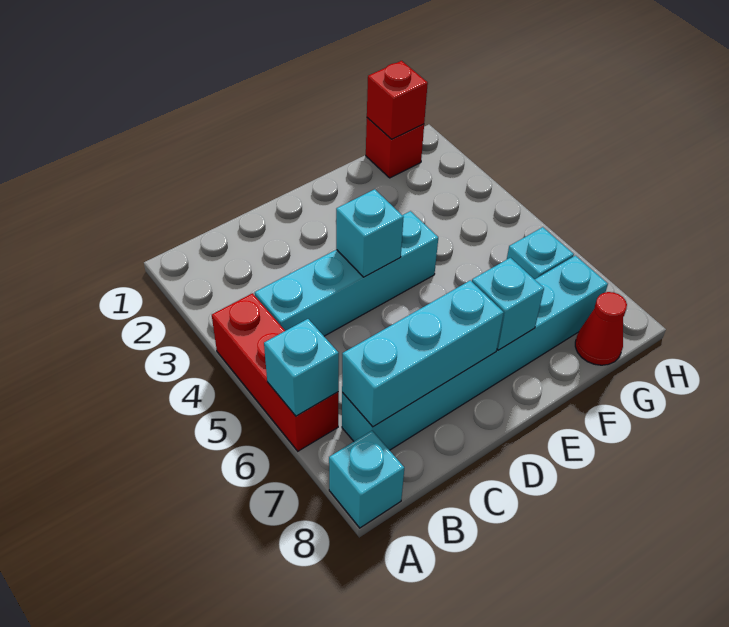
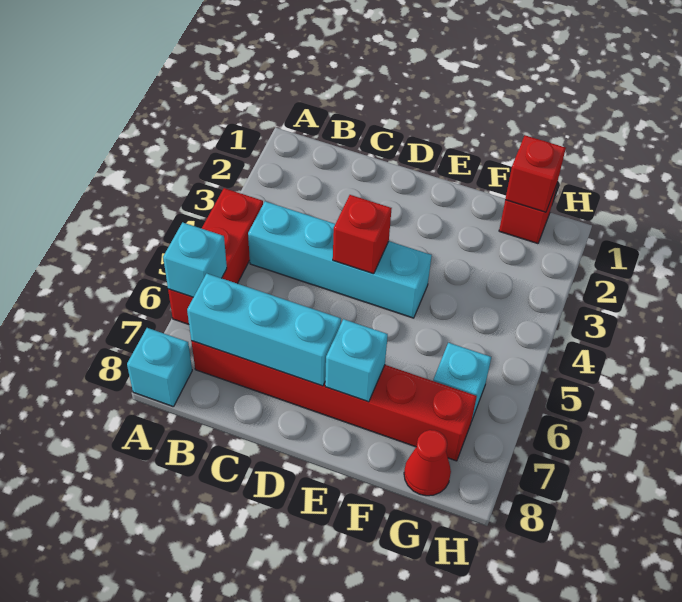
cyan brick B7:G7 level 1 -> red brick B7:G7 level 1
cyan brick D4 level 2 -> red brick D4 level 2

